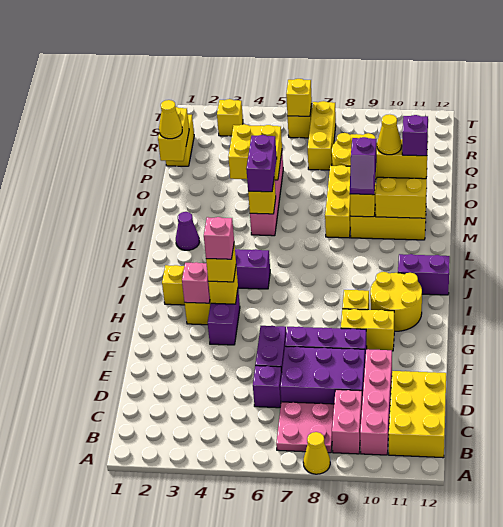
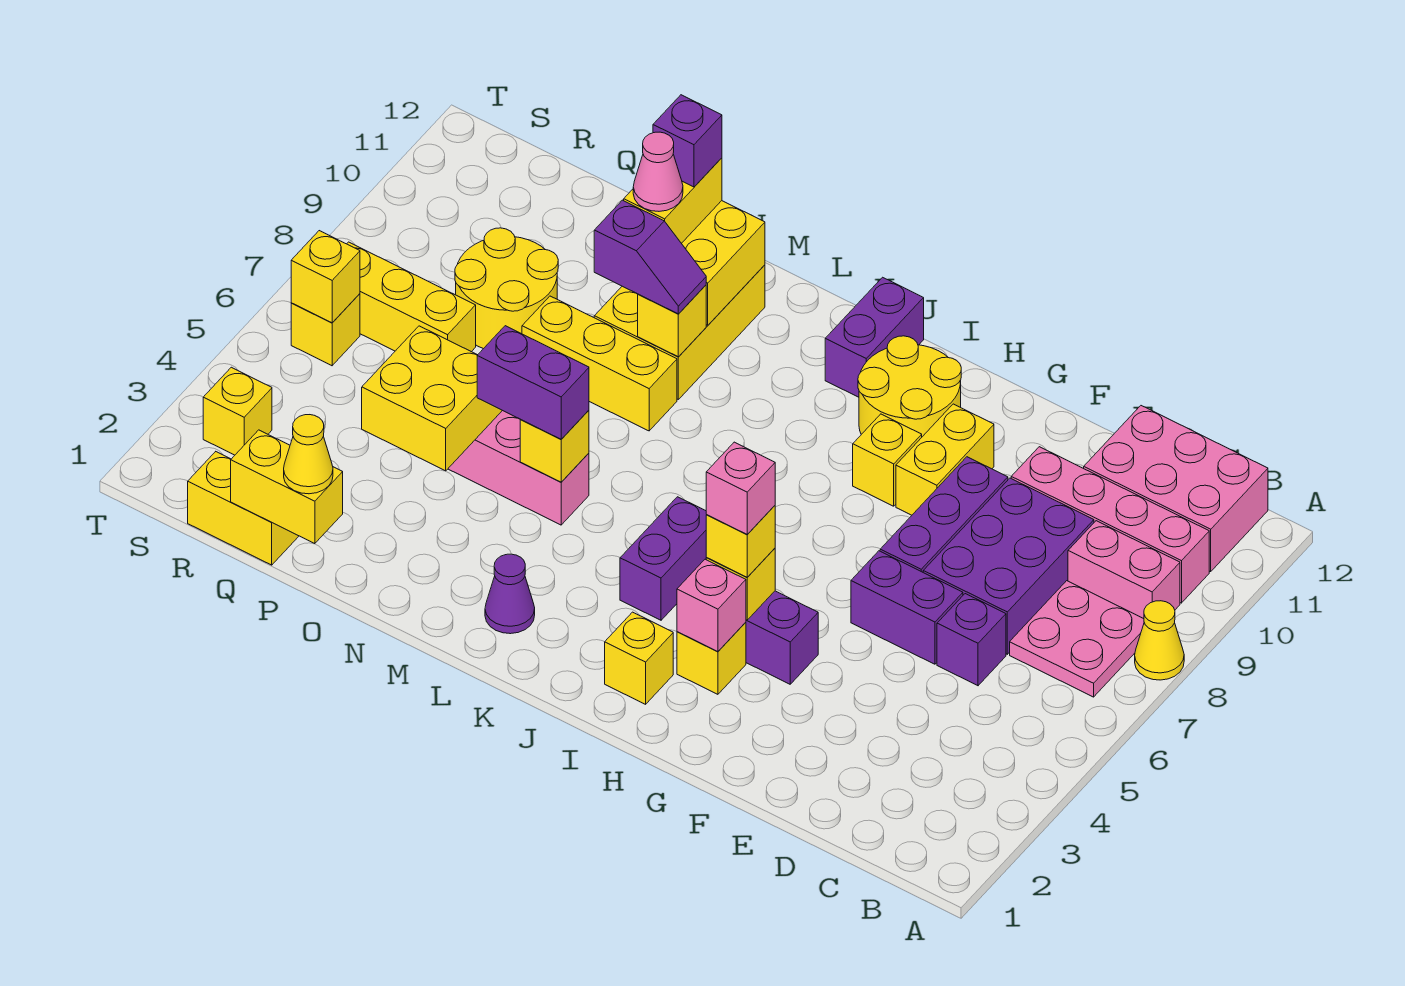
yellow brick B11:D12 level 1 -> pink brick B11:D12 level 1
yellow cone N10 level 4 -> pink cone N10 level 4

